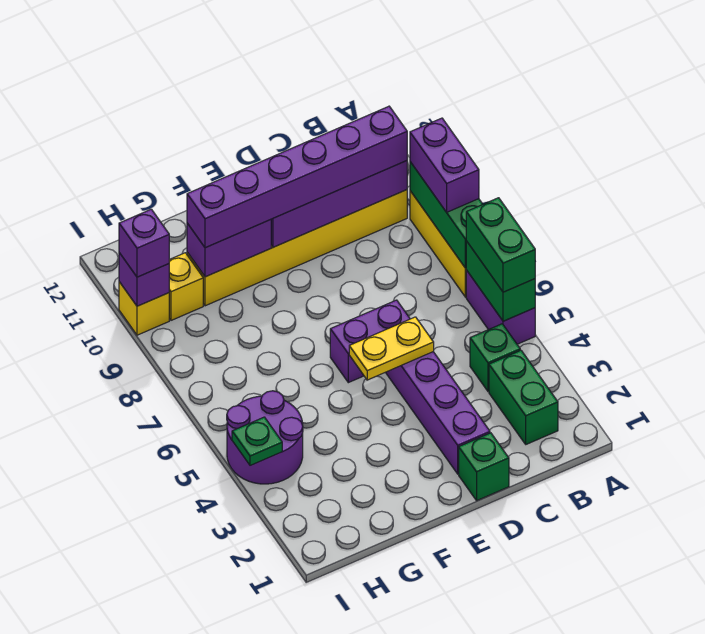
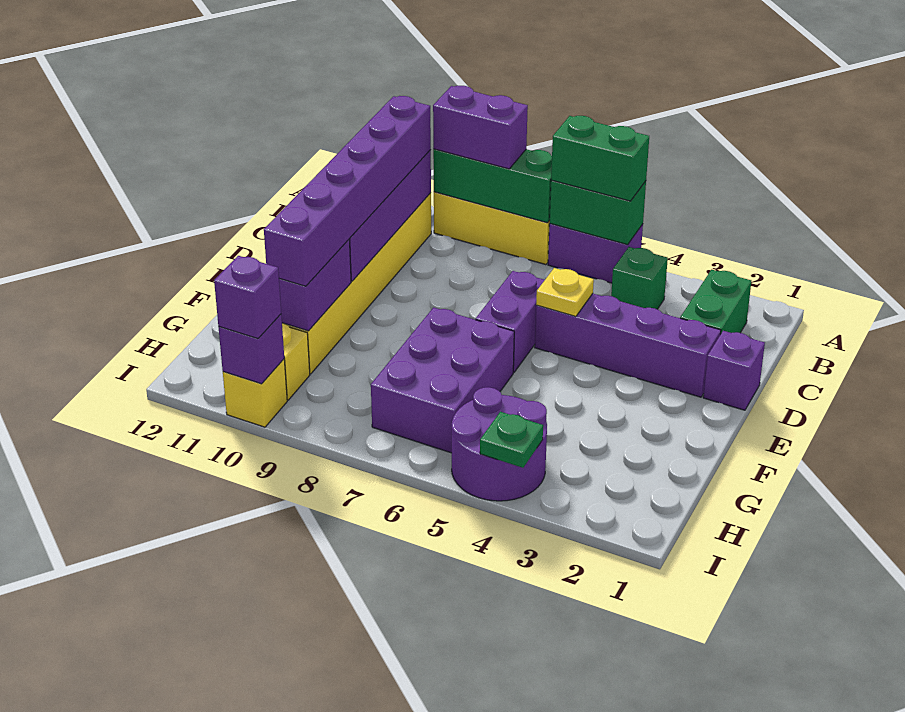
green brick B2:B3 level 1 -> green brick B2:C2 level 1
green brick D1 level 1 -> purple brick D1 level 1
yellow plate D5:E5 level 2 -> yellow plate D5 level 2
none -> purple brick F6:H7 level 1

